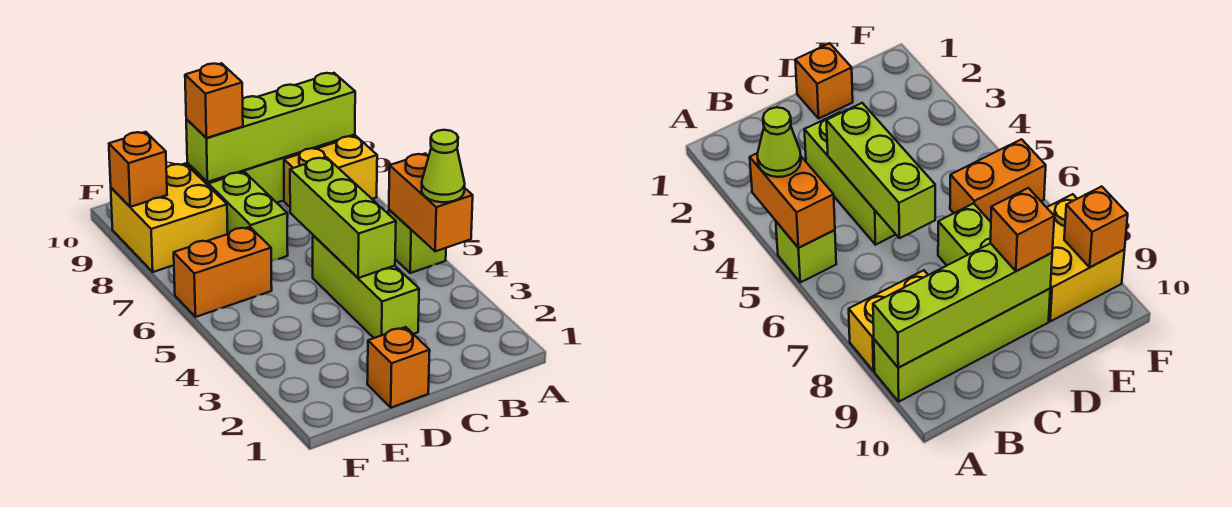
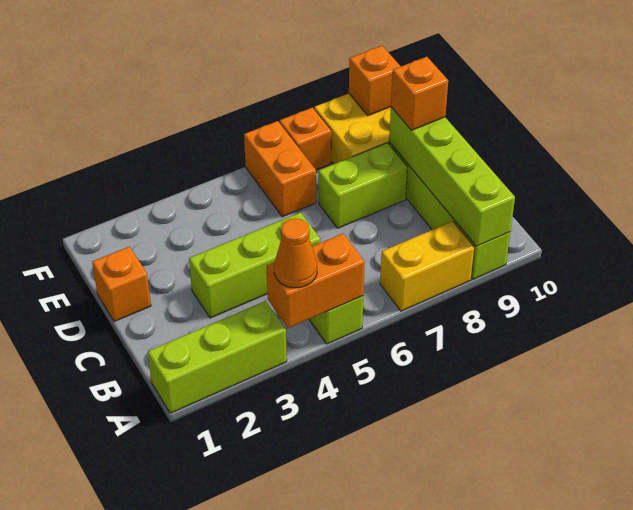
lime cone A4 level 3 -> orange cone A4 level 3
yellow brick A8:B8 level 1 -> yellow brick A7:A8 level 1
lime brick C4:C6 level 2 -> lime brick A1:A3 level 1
none -> orange brick F7 level 1

